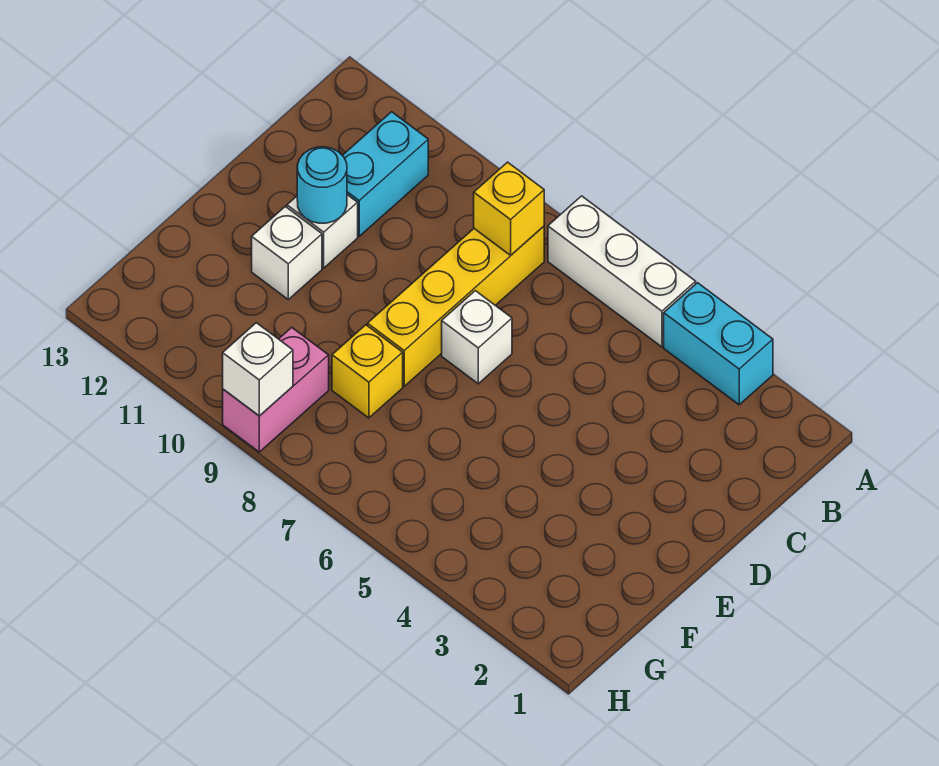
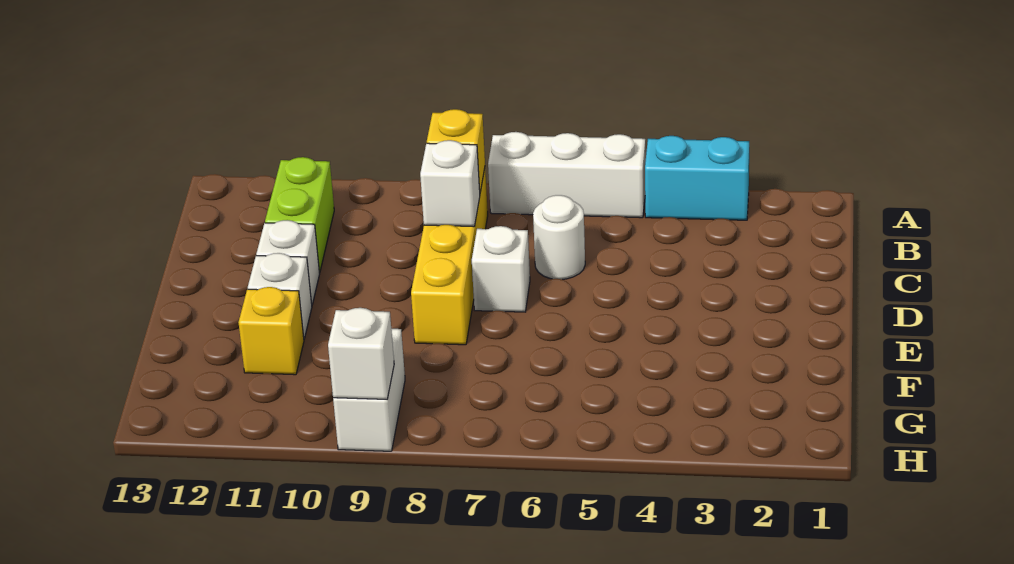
cyan brick B11:C11 level 1 -> lime brick B11:C11 level 1
none -> white round brick C6 level 1
none -> white brick C8 level 2
cyan round brick D11 level 2 -> none
yellow brick F8 level 1 -> yellow brick F11 level 1
pink brick G9:H9 level 1 -> white brick G9:H9 level 1

